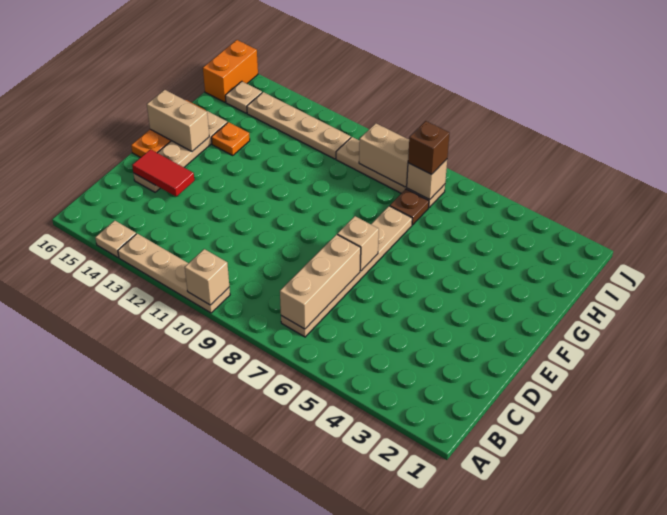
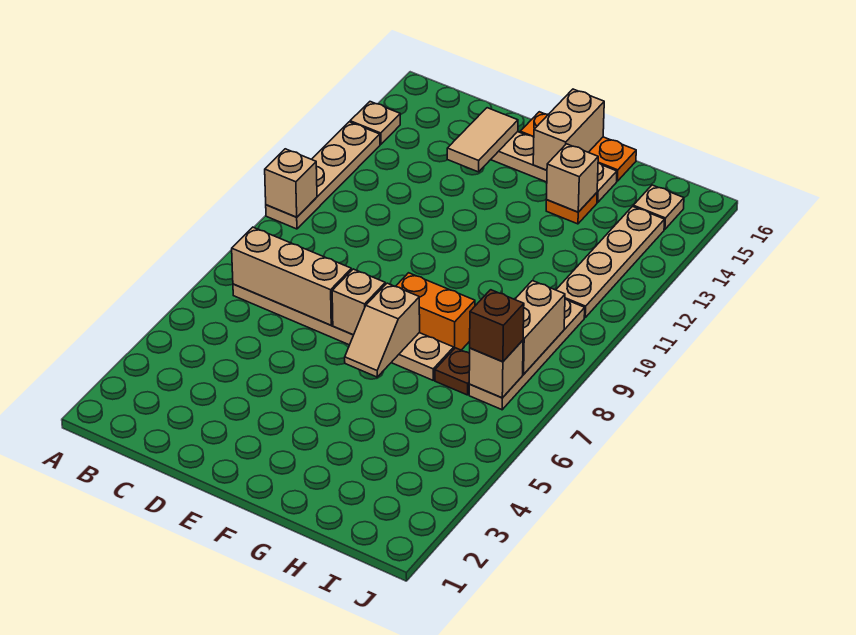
red tile D14:D15 level 2 -> tan tile D14:D15 level 2
none -> tan slope F6:F7 level 2 top 7
none -> tan brick G14 level 2
orange brick I16:J16 level 1 -> orange brick F8:G8 level 1

